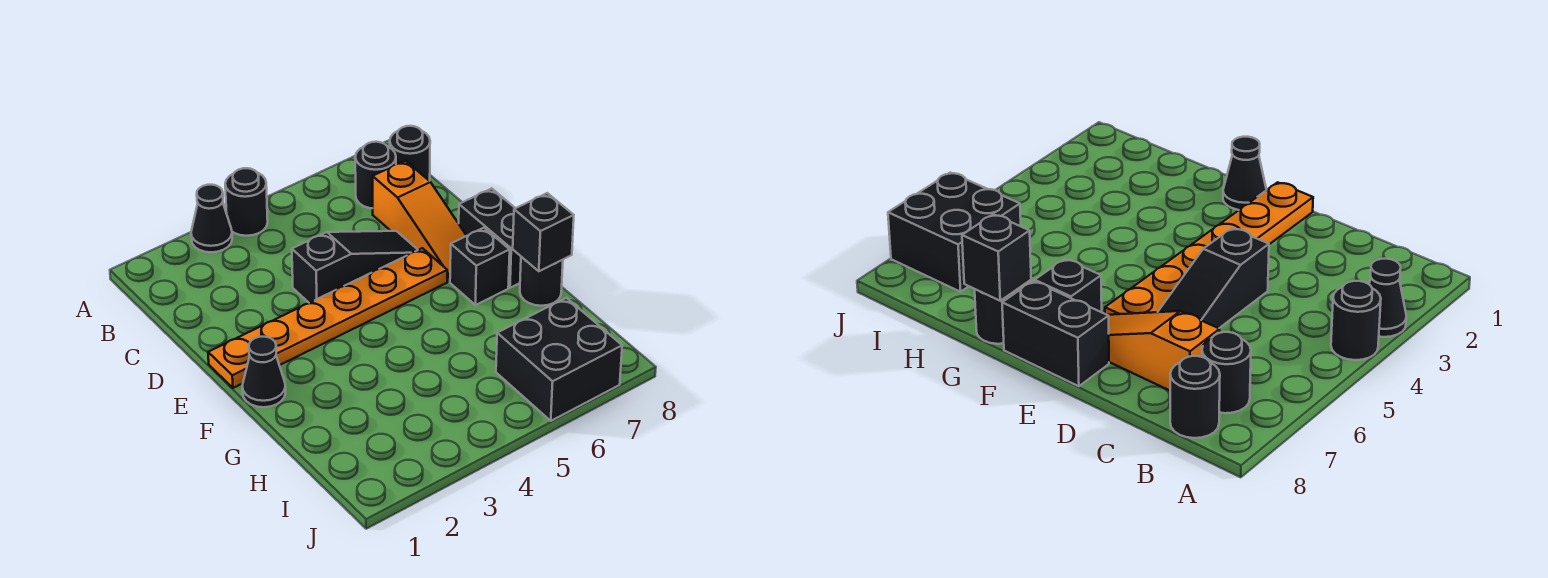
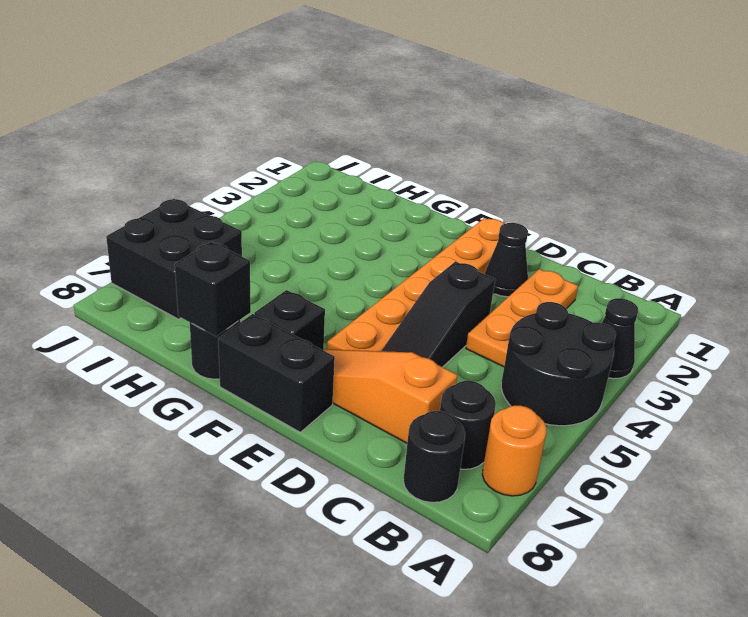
black round brick A4 level 1 -> black round brick A4:B5 level 1
none -> orange round brick A7 level 1
none -> orange plate C2:C4 level 1
black cone F1 level 1 -> black cone D2 level 1

